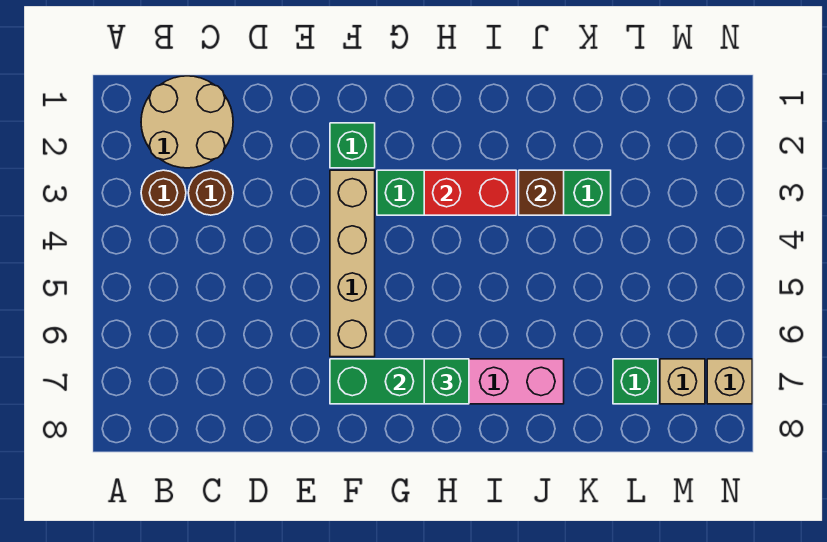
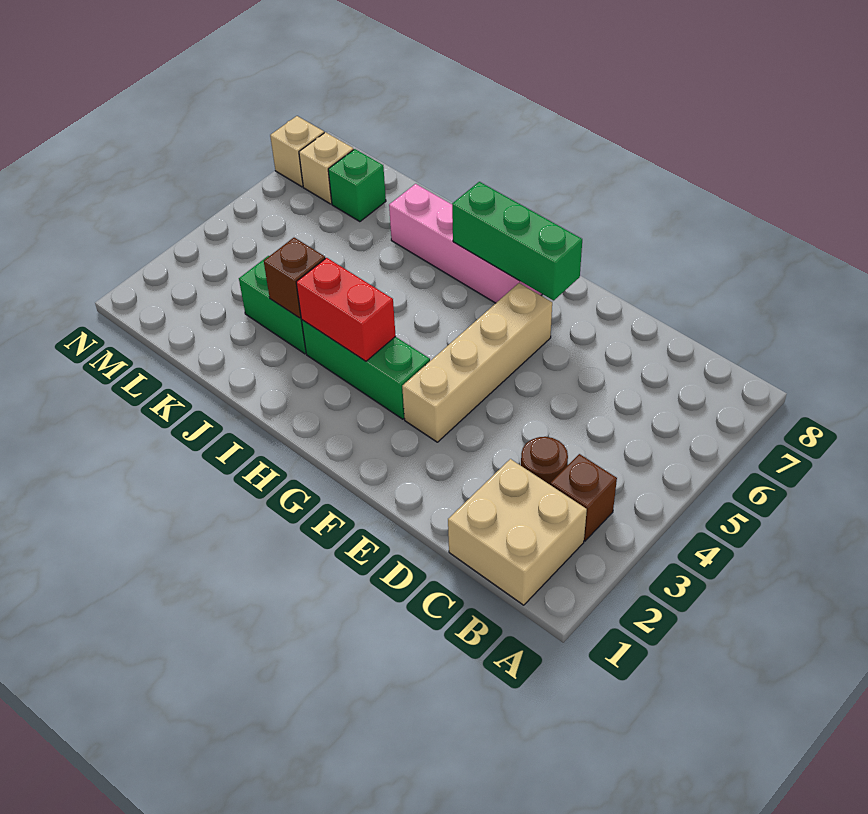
tan round brick B1:C2 level 1 -> tan brick B1:C2 level 1
brown round brick B3 level 1 -> brown brick B3 level 1
green brick F2 level 1 -> none
green brick H7 level 3 -> none

